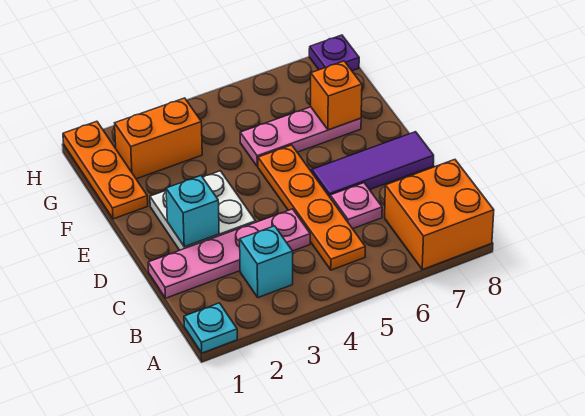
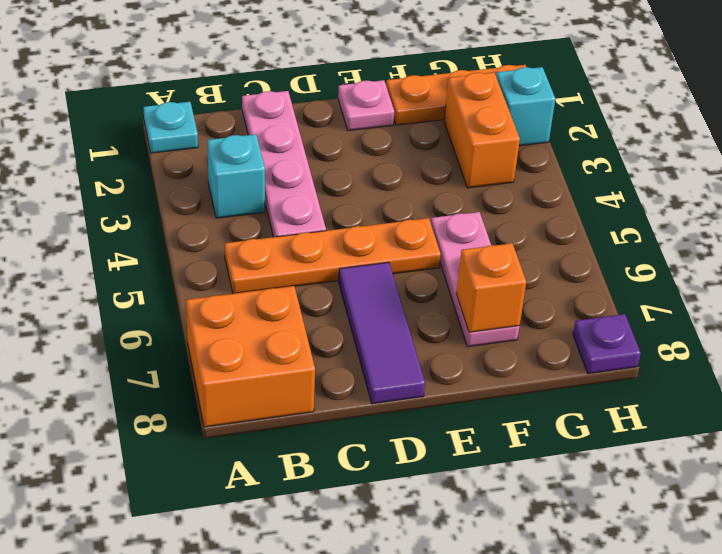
pink plate C6 level 1 -> pink plate E1 level 1
white plate D2:E3 level 1 -> none
cyan brick D2 level 2 -> cyan brick H2 level 1

